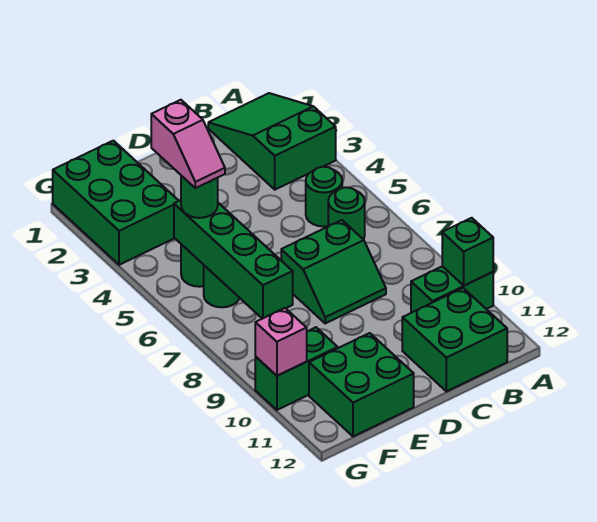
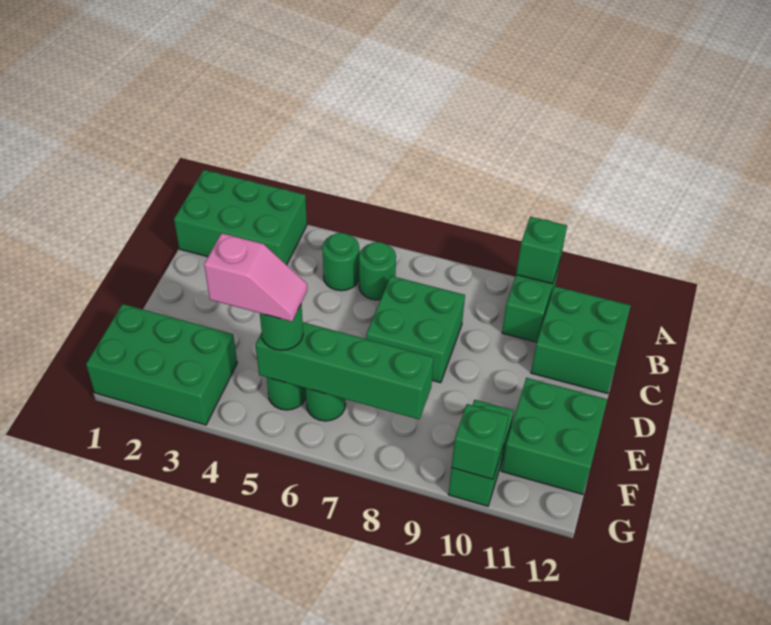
green slope A1:B3 level 1 top 3 -> green brick A1:B3 level 1
green slope C7:D8 level 1 top 7 -> green brick C7:D8 level 1
pink brick G10 level 2 -> green brick G10 level 2

